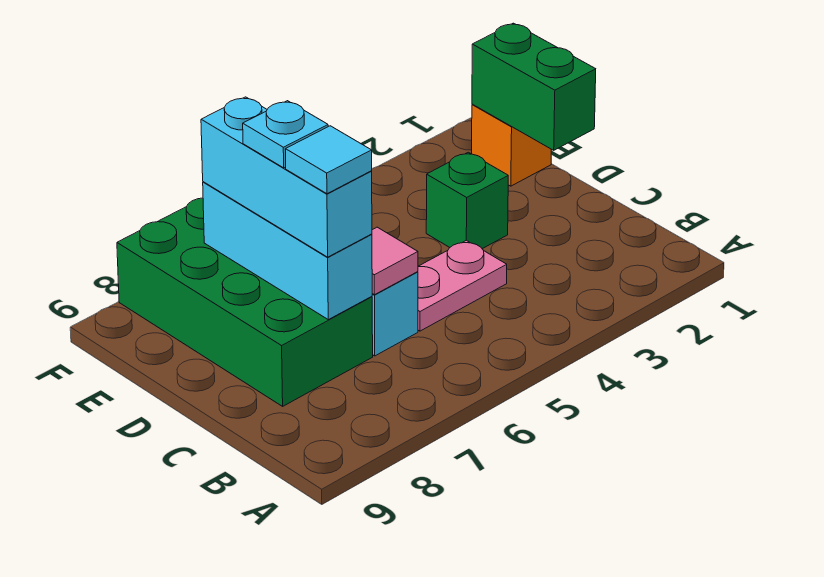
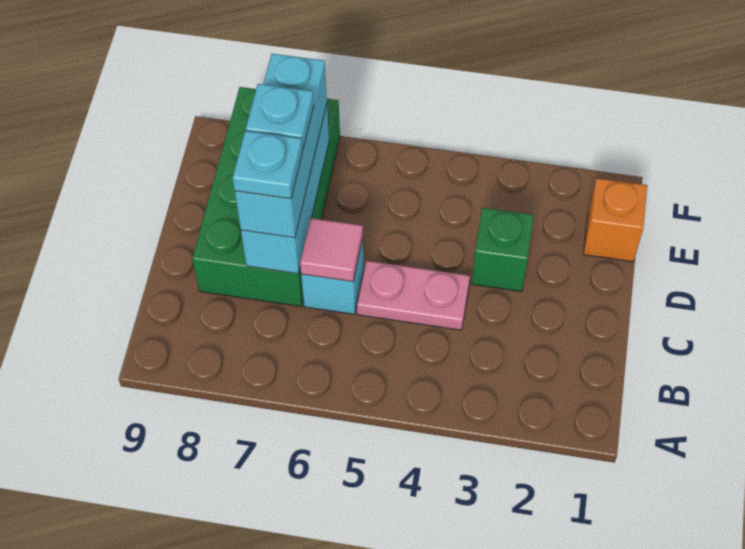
cyan tile C7 level 4 -> cyan plate C7 level 4
green brick D1:E1 level 2 -> none

